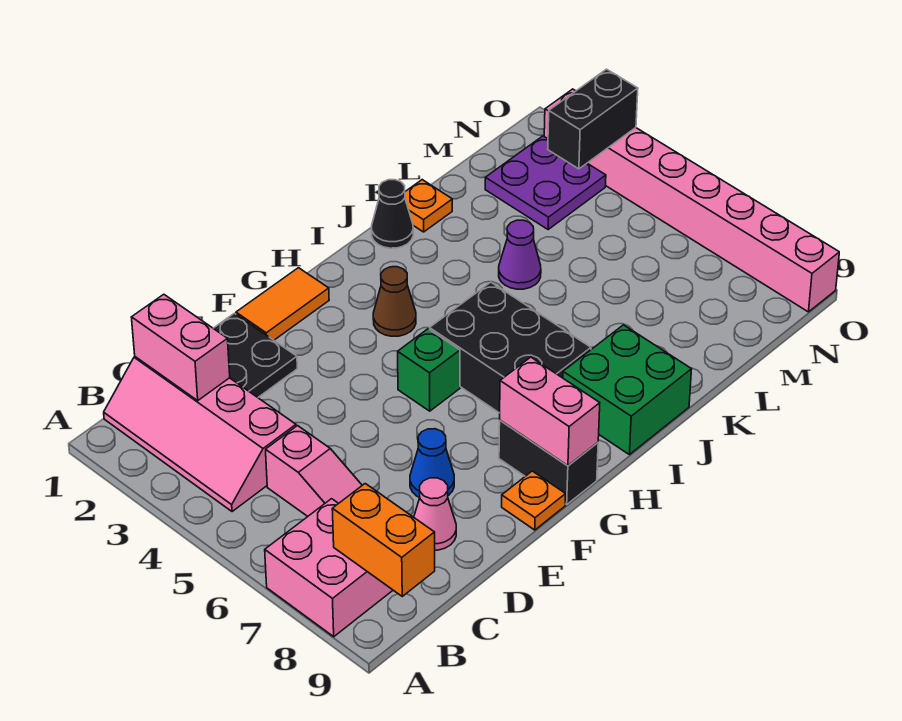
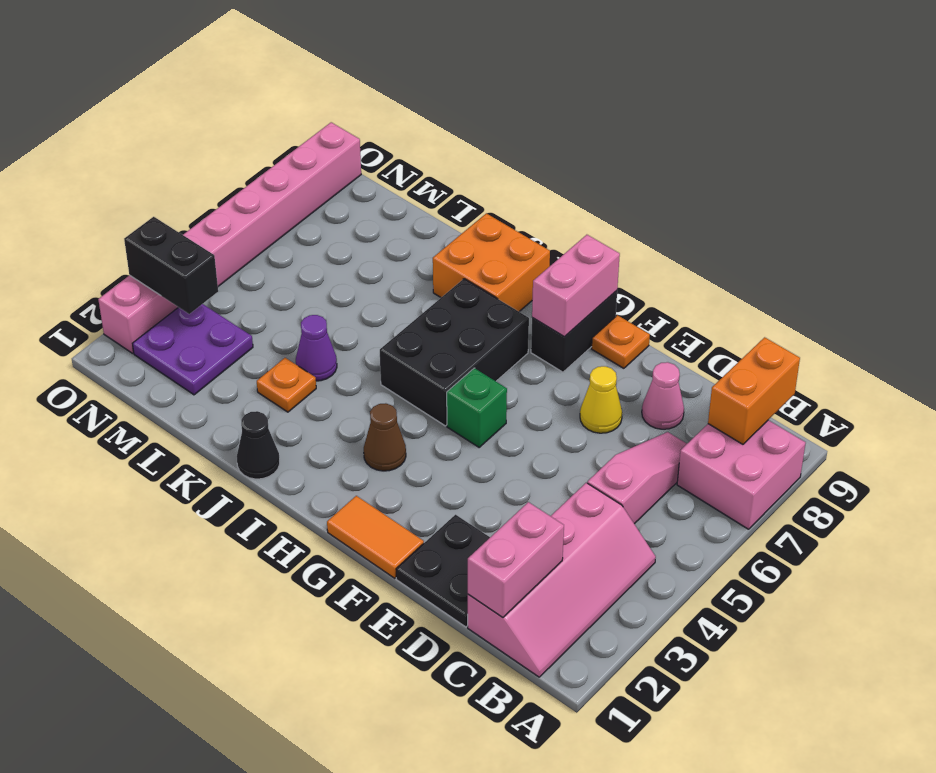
blue cone E7 level 1 -> yellow cone E7 level 1
green brick I8:J9 level 1 -> orange brick I8:J9 level 1
orange plate K1 level 1 -> orange plate K3 level 1

